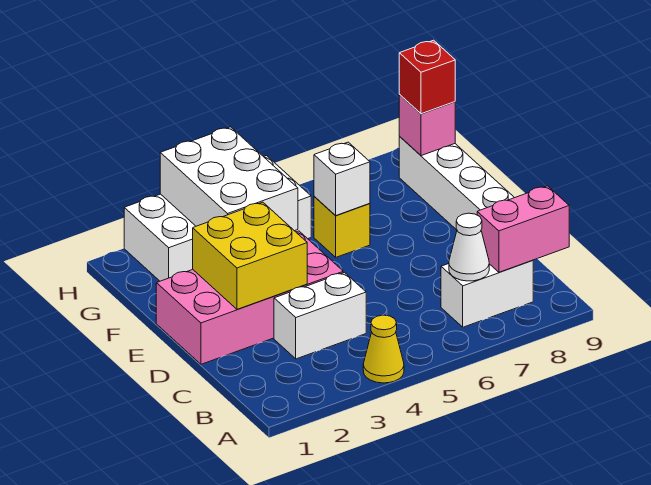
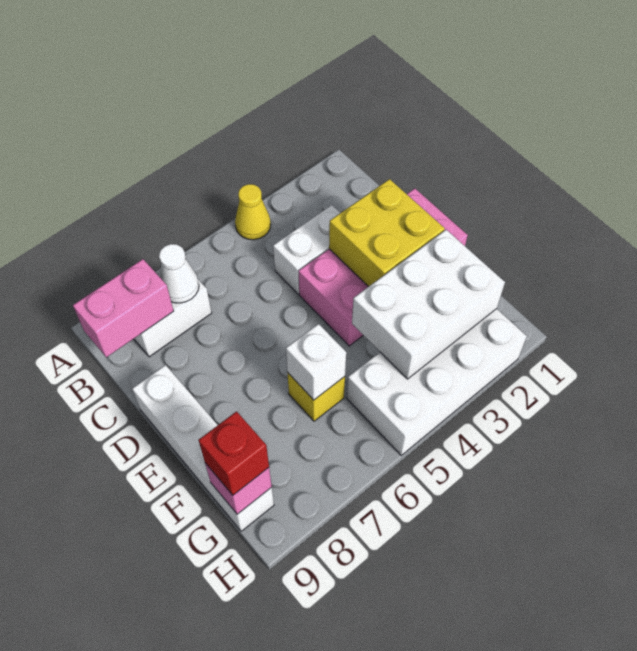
white brick F3:H4 level 2 -> white brick F2:G4 level 2

